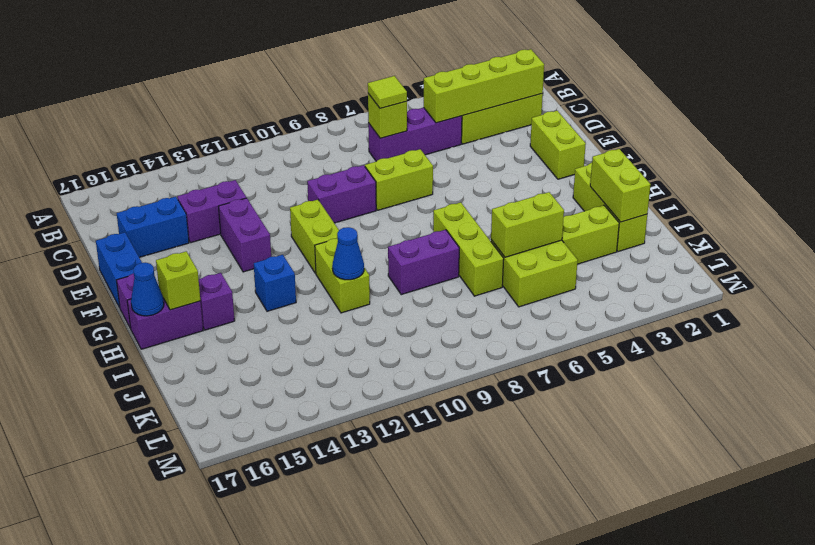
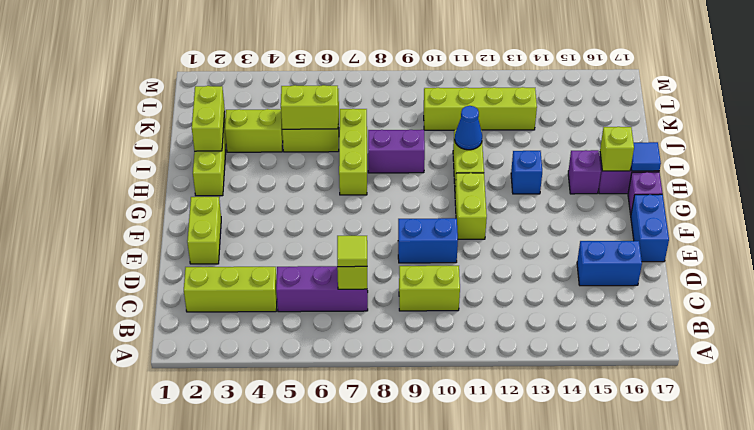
lime brick C2:C5 level 2 -> lime brick K10:K13 level 1
purple brick D13:D14 level 1 -> none
lime brick E7:E8 level 1 -> lime brick C9:C10 level 1
purple brick E9:E10 level 1 -> blue brick E9:E10 level 1
purple brick E13:F13 level 1 -> none
blue cone H17 level 2 -> blue tile H17 level 2

